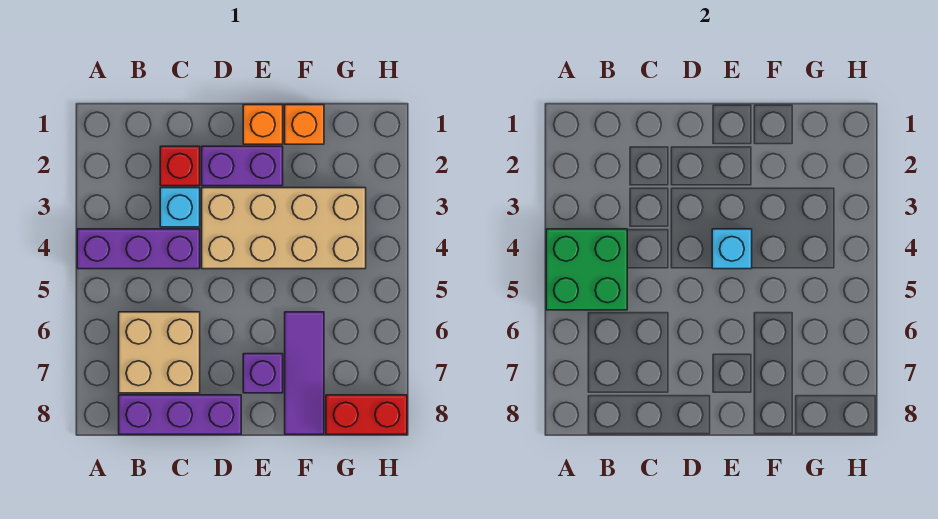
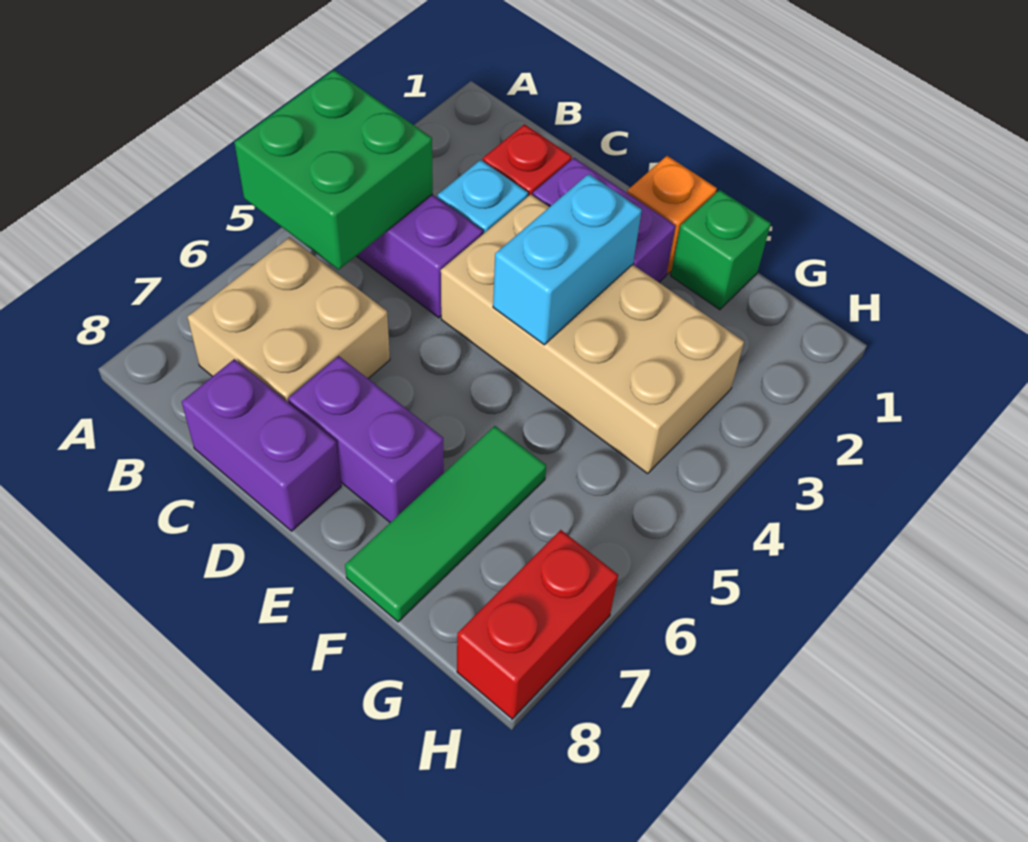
purple brick B8:D8 level 1 -> purple brick C8:D8 level 1
cyan brick E4 level 2 -> cyan brick E3:E4 level 2
purple brick E7 level 1 -> purple brick D7:E7 level 1
orange brick F1 level 1 -> green brick F1 level 1
purple tile F6:F8 level 1 -> green tile F6:F8 level 1
red brick G8:H8 level 1 -> red brick H7:H8 level 1

